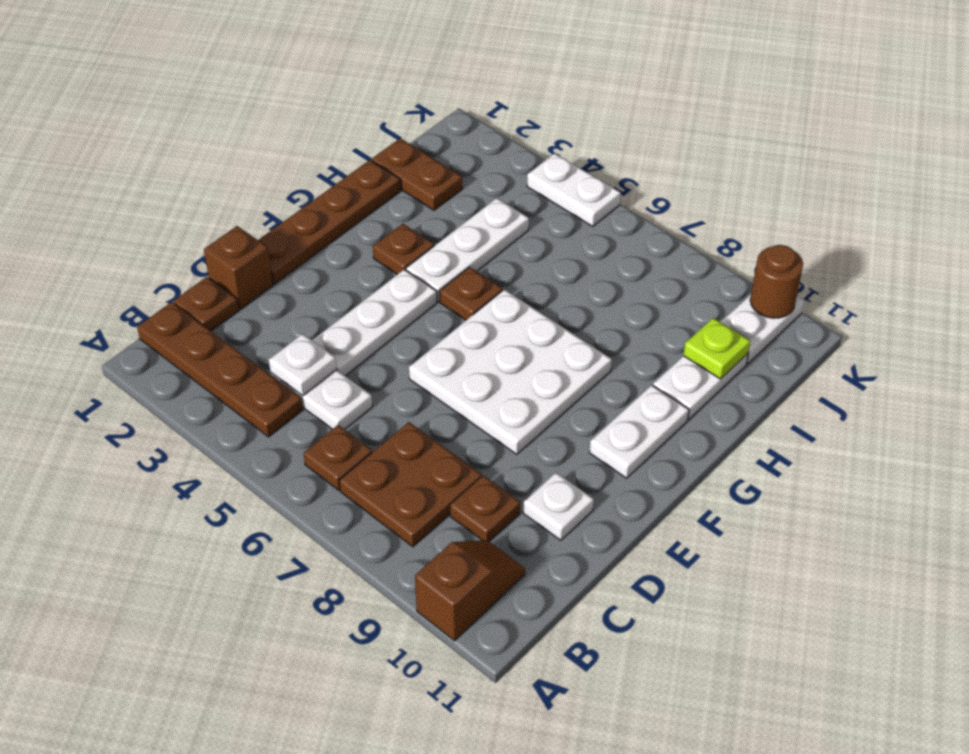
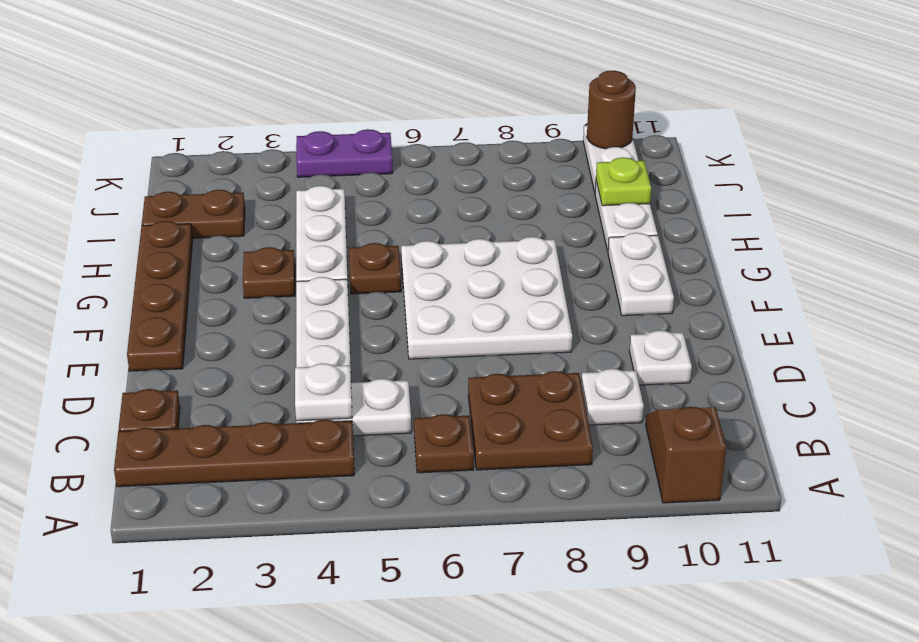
brown plate C9 level 1 -> white plate C9 level 1
brown brick D1 level 1 -> none
white plate K4:K5 level 1 -> purple plate K4:K5 level 1

